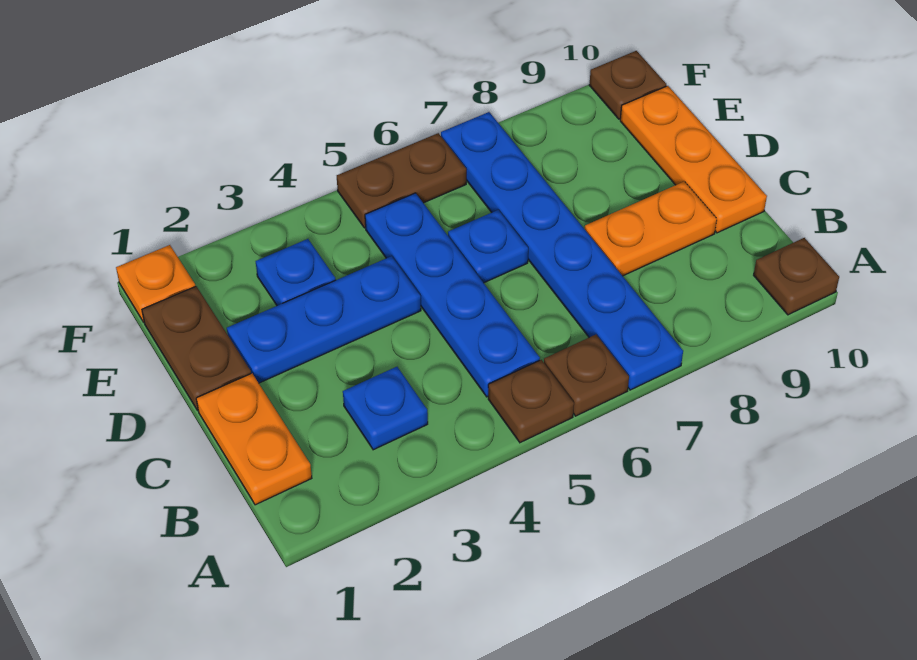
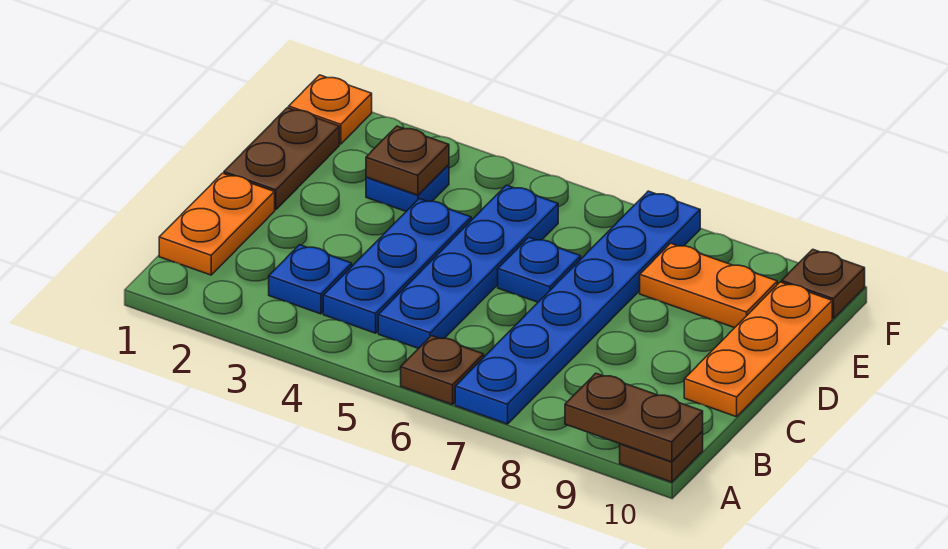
brown plate A5 level 1 -> brown plate E3 level 2
orange plate C8:C9 level 1 -> orange plate E8:E9 level 1
blue plate D2:D4 level 1 -> blue plate B4:D4 level 1
brown plate F5:F6 level 1 -> brown plate A9:A10 level 2

